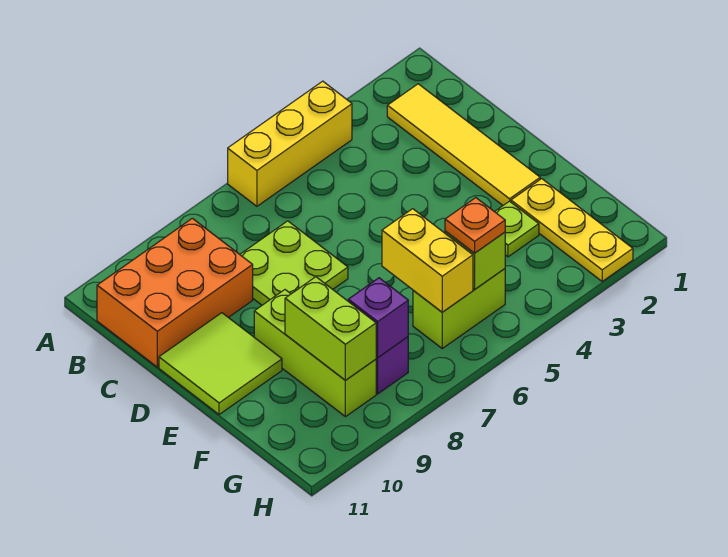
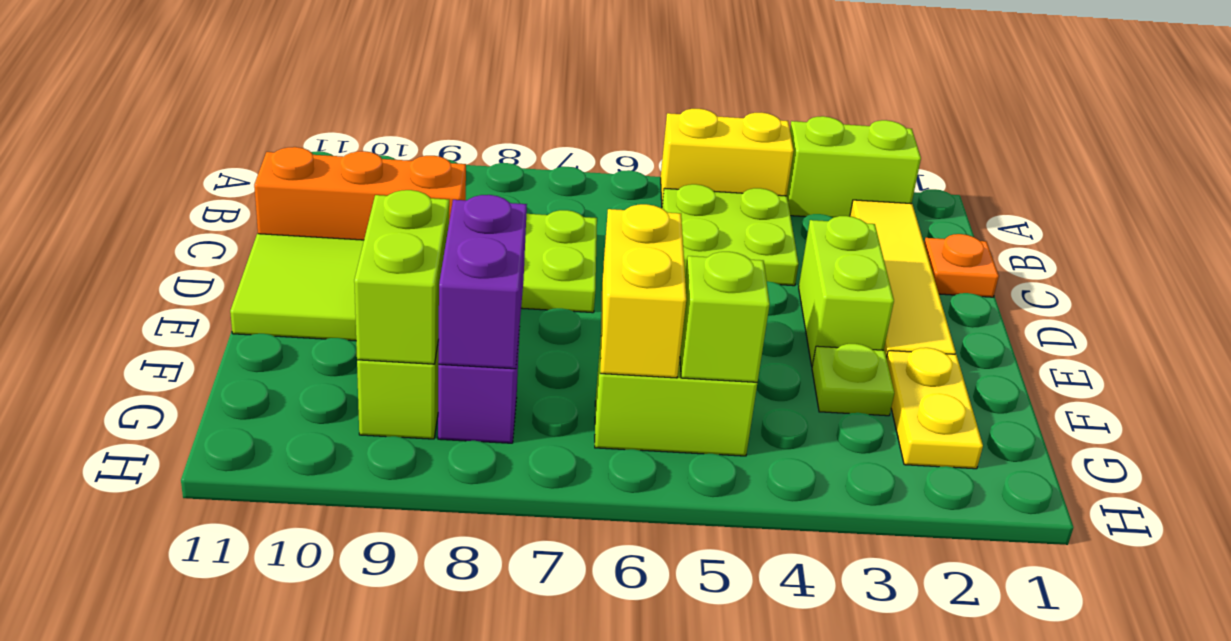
none -> lime brick A2:A3 level 1
yellow brick A4:A6 level 1 -> yellow brick A4:A5 level 1
none -> lime plate B4:C5 level 1
orange brick B9:C11 level 1 -> orange brick C9:C11 level 1
none -> lime brick D3:E3 level 1
yellow plate F2:H2 level 1 -> yellow plate F2:G2 level 1
orange plate G5 level 3 -> orange plate C1 level 1
purple brick G8 level 2 -> purple brick F8:G8 level 2

